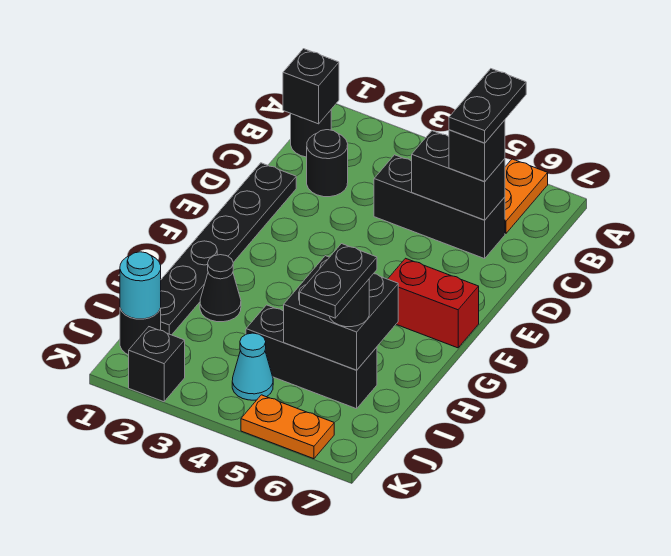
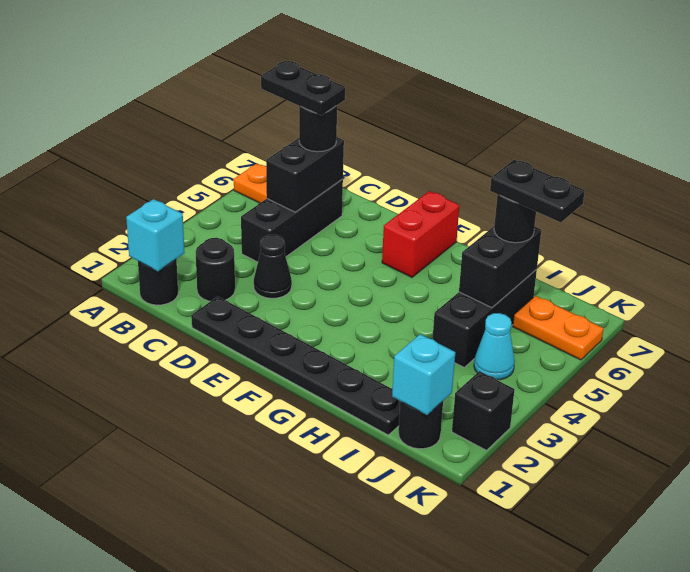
black brick B1 level 2 -> cyan brick B1 level 2
black brick C6 level 3 -> black round brick C6 level 3
black cone H2 level 1 -> black cone D3 level 1
black brick H5:I6 level 2 -> black brick I5:I6 level 2
cyan round brick J1 level 2 -> cyan brick J1 level 2
orange plate K5:K6 level 1 -> orange plate J6:K6 level 1

